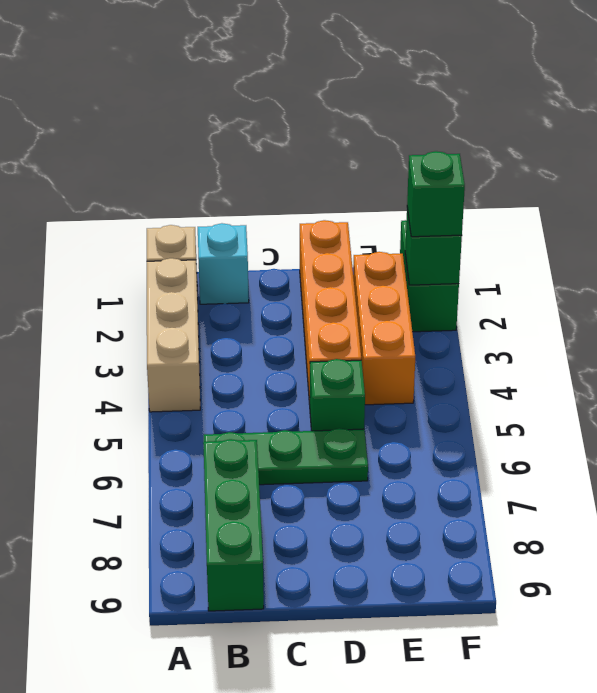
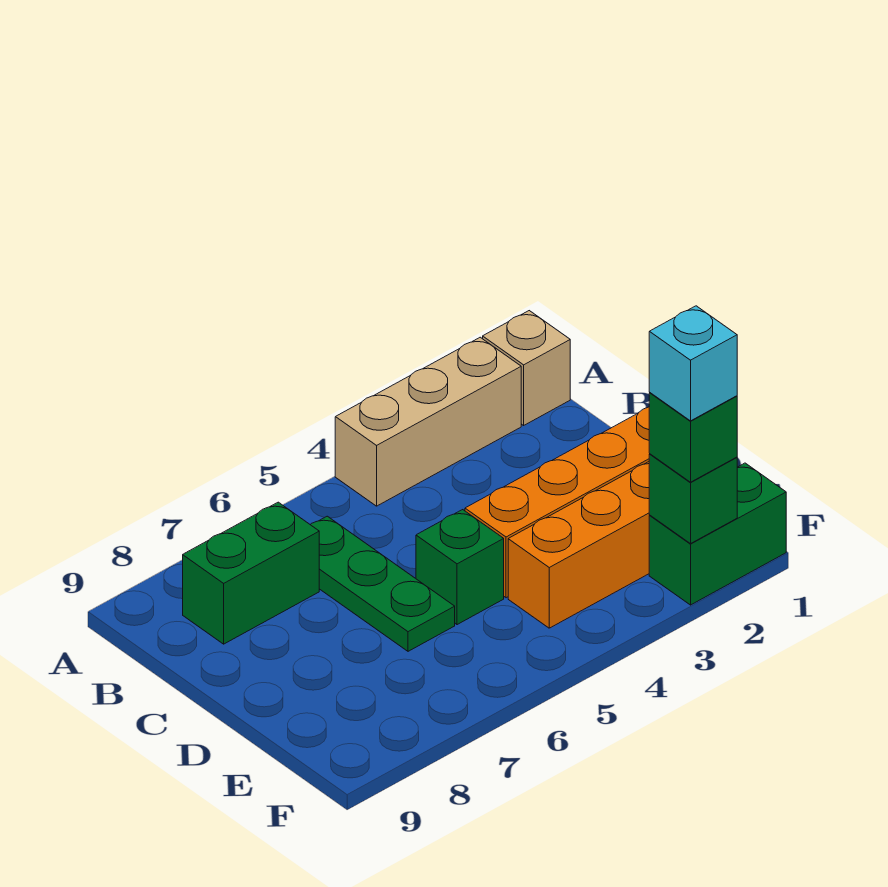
cyan brick B1 level 1 -> cyan brick F2 level 4
green brick B7:B9 level 1 -> green brick B7:B8 level 1

